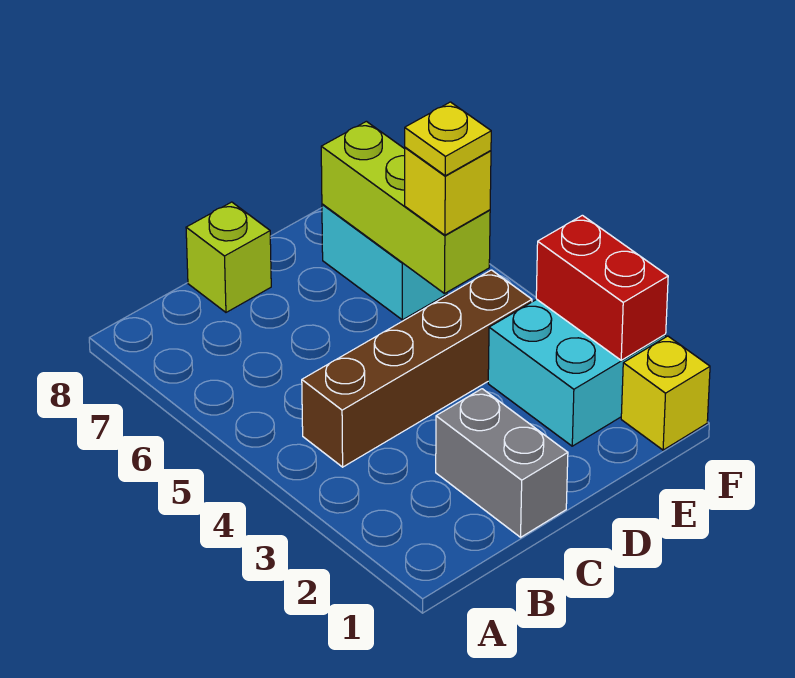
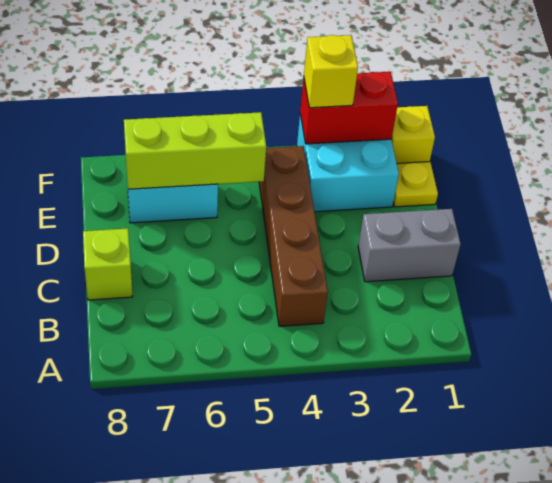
yellow brick E5 level 3 -> yellow brick F3 level 3
yellow plate E5 level 4 -> yellow plate E1 level 1

